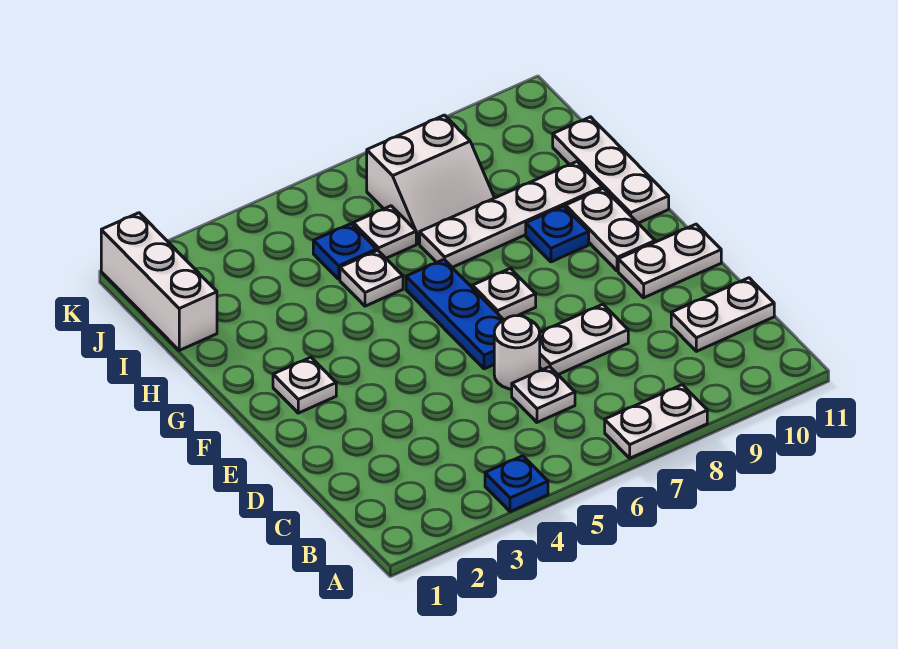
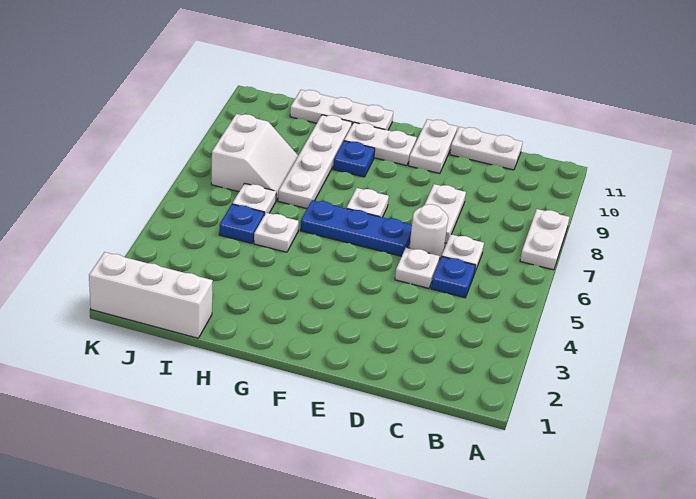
blue plate A4 level 1 -> blue plate C5 level 1
white plate C10:C11 level 1 -> white plate C11:D11 level 1
white plate F2 level 1 -> white plate D5 level 1

